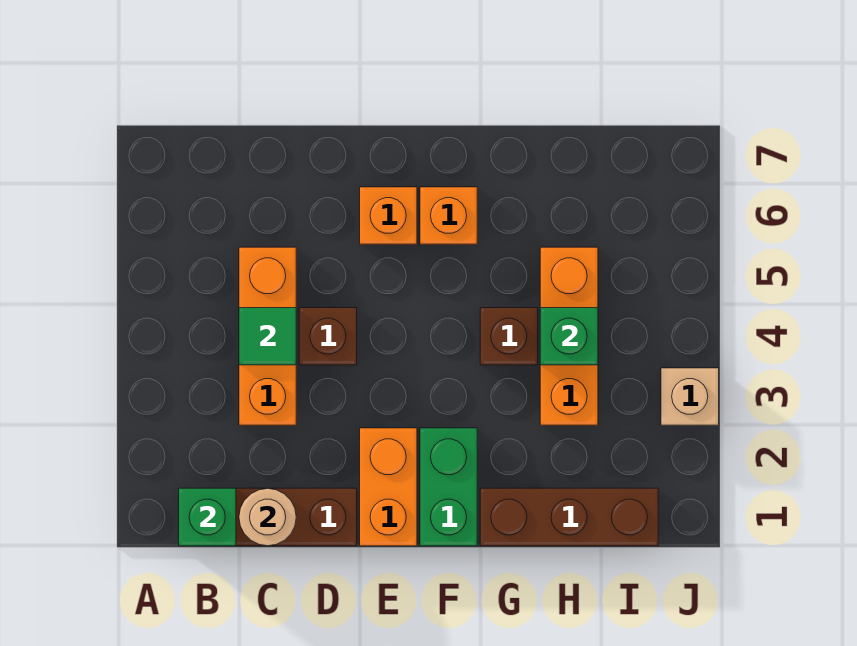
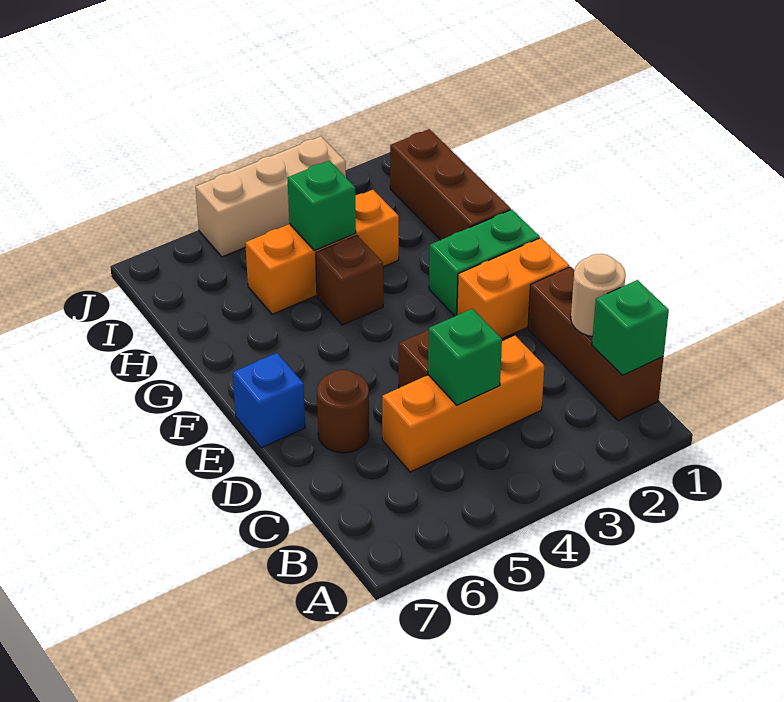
green tile C4 level 2 -> green brick C4 level 2
none -> brown round brick D6 level 1
orange brick E6 level 1 -> none
none -> blue brick E7 level 1
orange brick F6 level 1 -> none
tan brick J3 level 1 -> tan brick J3:J5 level 1

